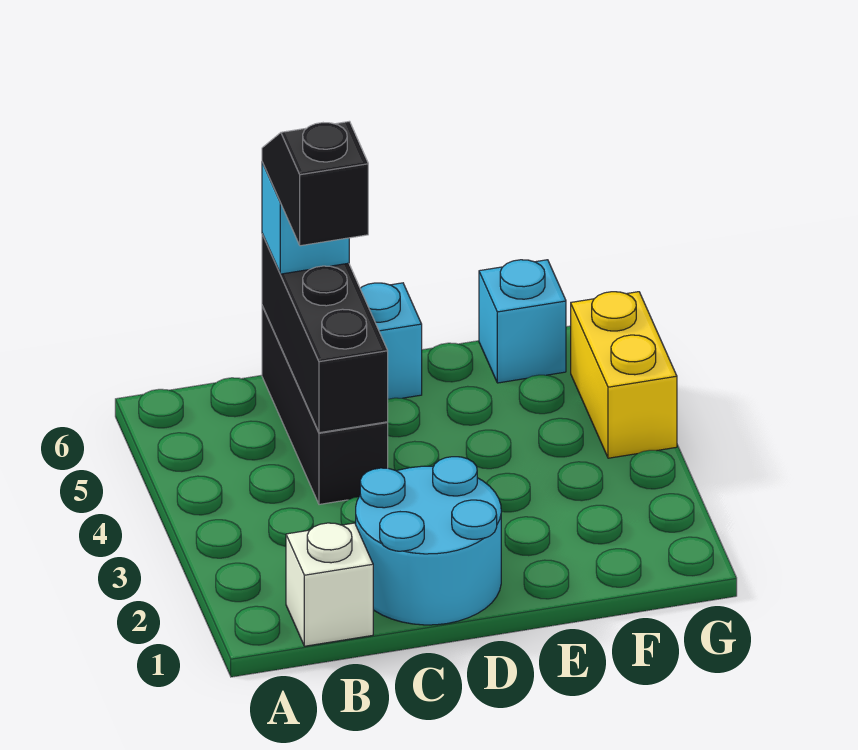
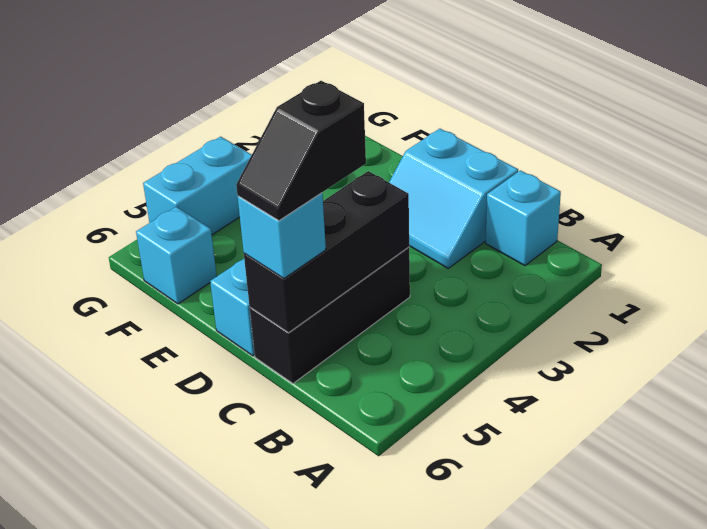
white brick B1 level 1 -> cyan brick B1 level 1
cyan round brick C1:D2 level 1 -> cyan slope C1:D2 level 1 top 1
yellow brick G4:G5 level 1 -> cyan brick G4:G5 level 1

